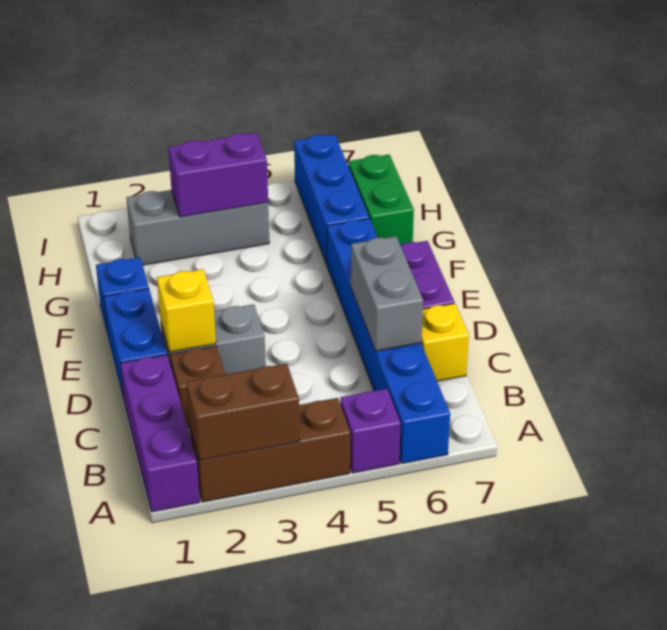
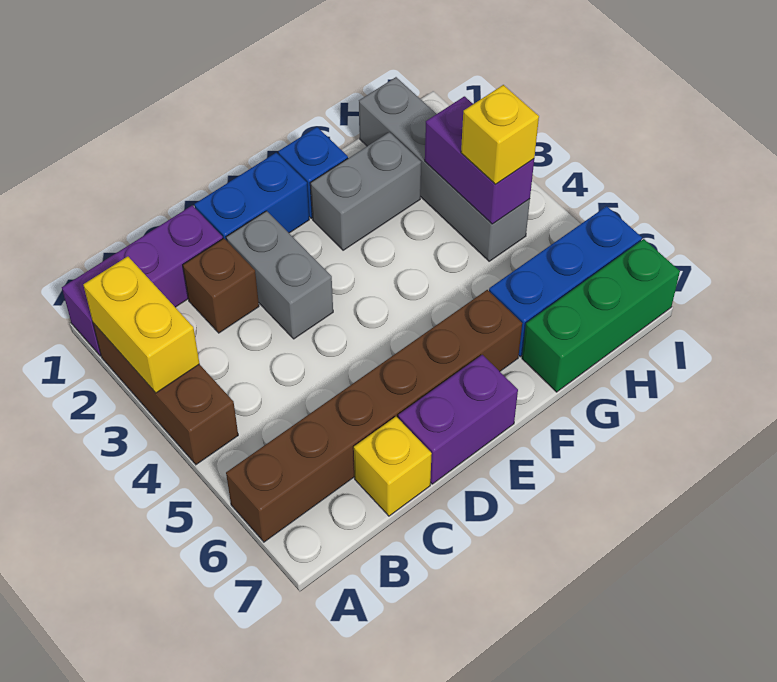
brown brick A2:A3 level 2 -> yellow brick A2:A3 level 2
purple brick A5 level 1 -> none
blue brick A6:F6 level 1 -> brown brick A6:F6 level 1
grey brick C6:D6 level 2 -> grey brick F2:G2 level 1
yellow brick D2 level 2 -> yellow brick H4 level 3
green brick G7:H7 level 1 -> green brick G7:I7 level 1
grey brick H2:H4 level 1 -> grey brick H1:H4 level 1

